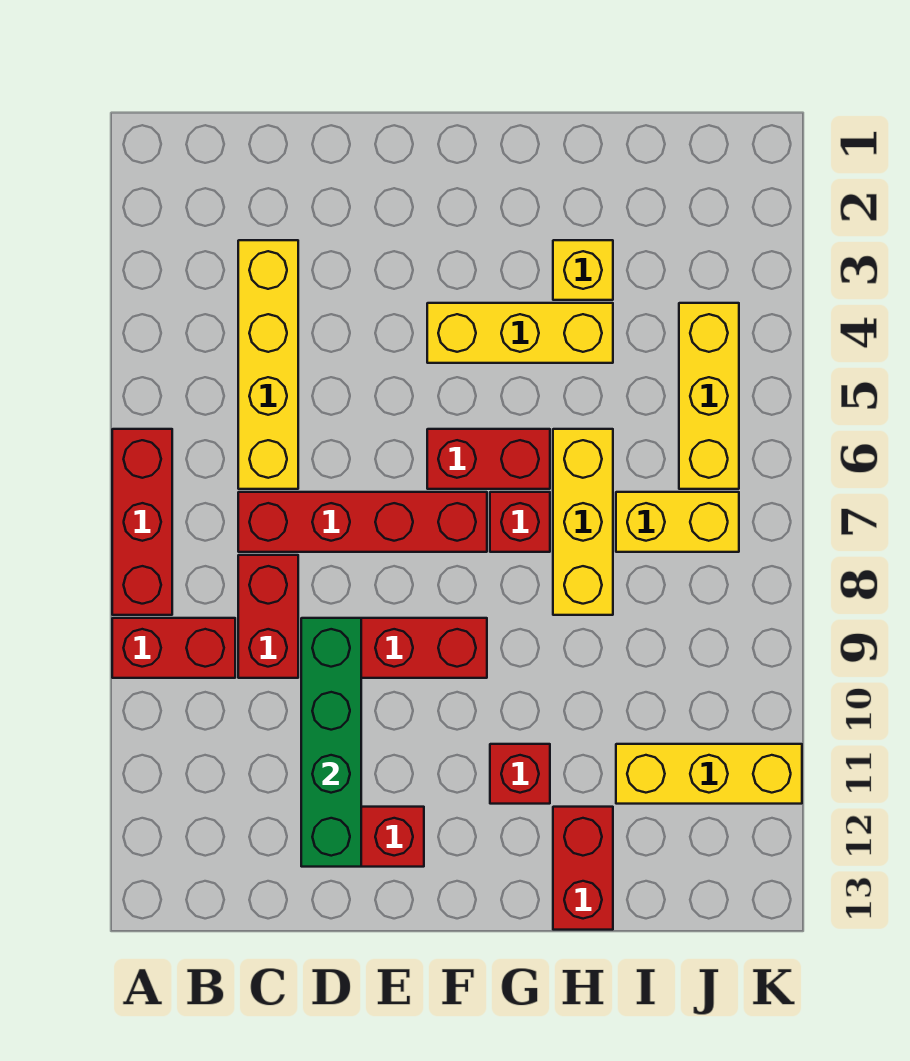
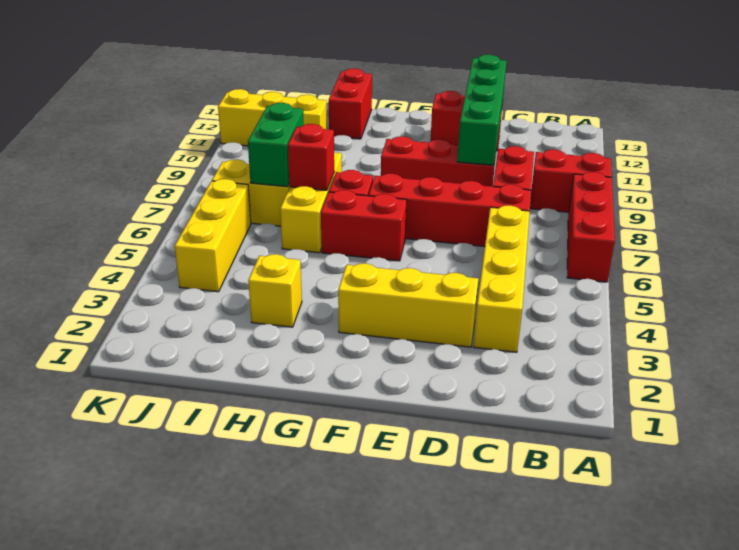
yellow brick F4:H4 level 1 -> yellow brick D3:F3 level 1
red brick G11 level 1 -> red brick H7 level 2
none -> green brick I7:I8 level 2

